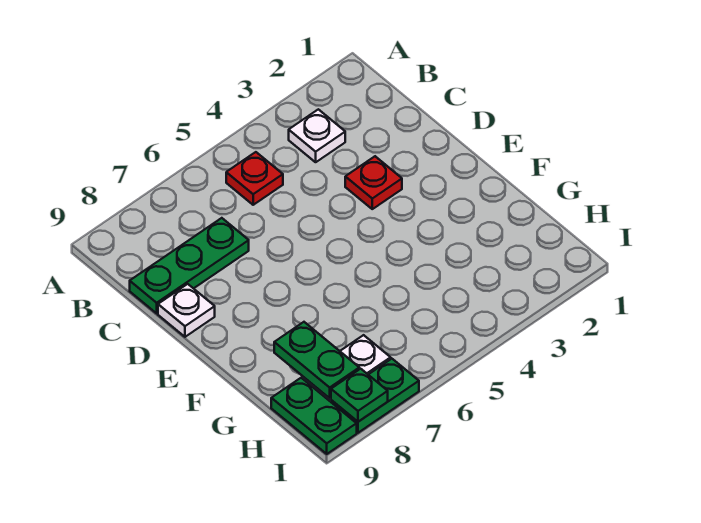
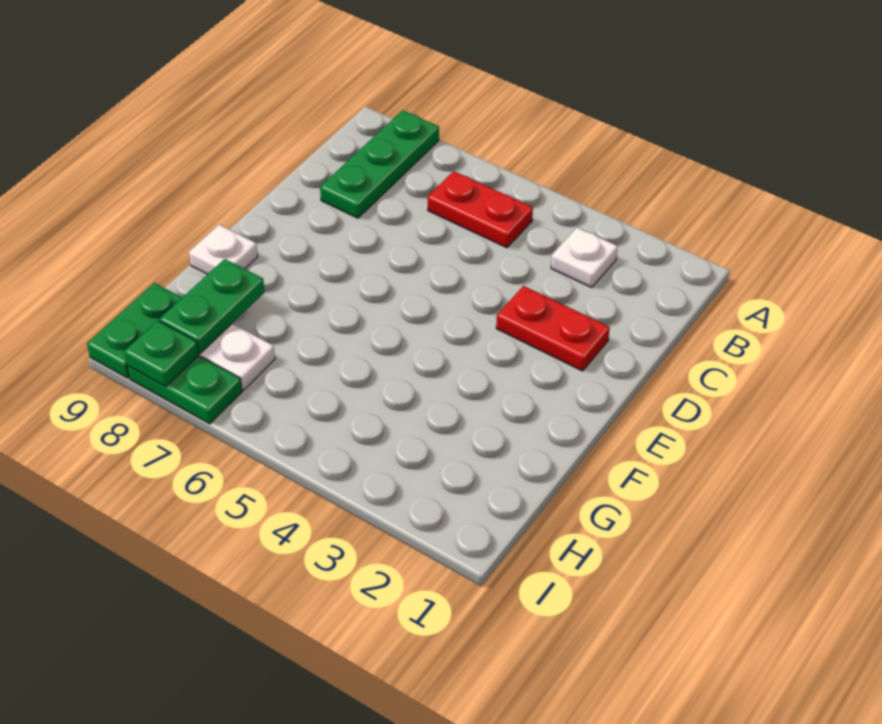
red plate B5 level 1 -> red plate B5:B6 level 1
green plate C7:C9 level 1 -> green plate A8:C8 level 1
red plate D3 level 1 -> red plate D2:D3 level 1
white plate D9 level 1 -> white plate F9 level 1

